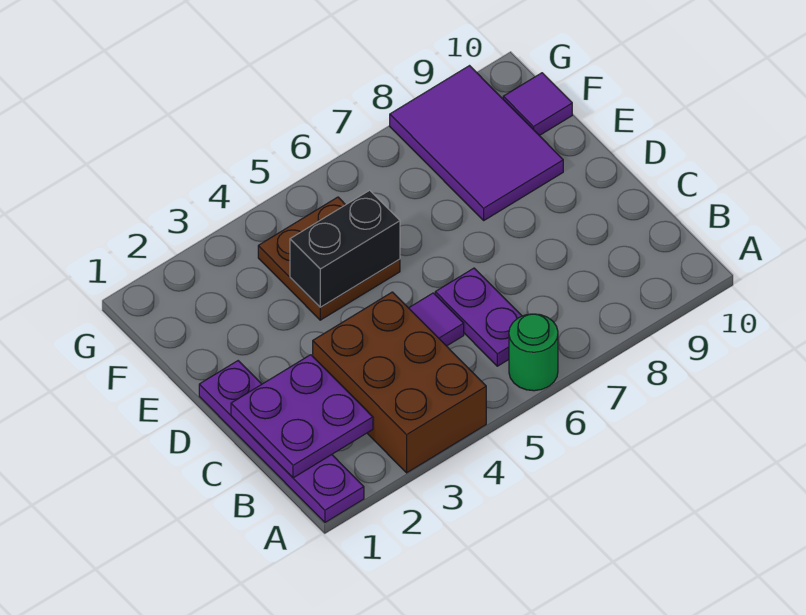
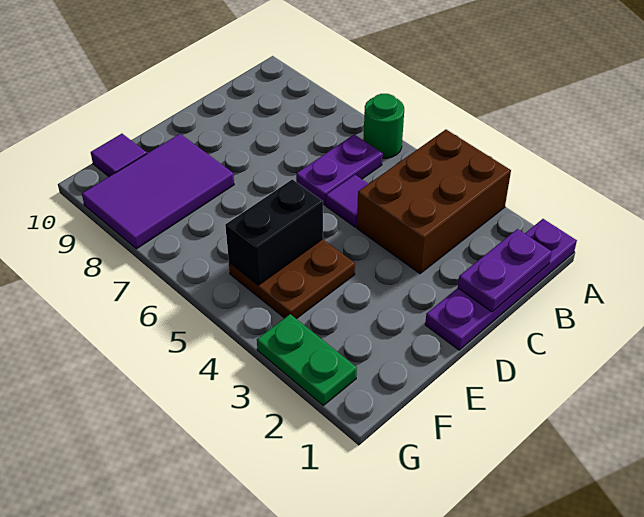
purple plate B1:C2 level 2 -> purple plate B1:C1 level 2
black brick E4:E5 level 2 -> black brick E5:F5 level 2
none -> green plate G2:G3 level 1

